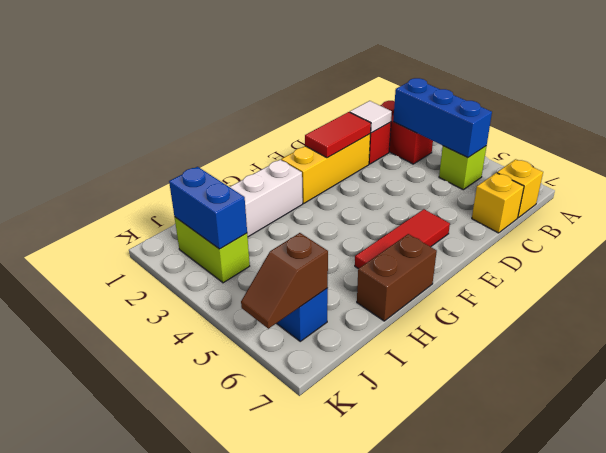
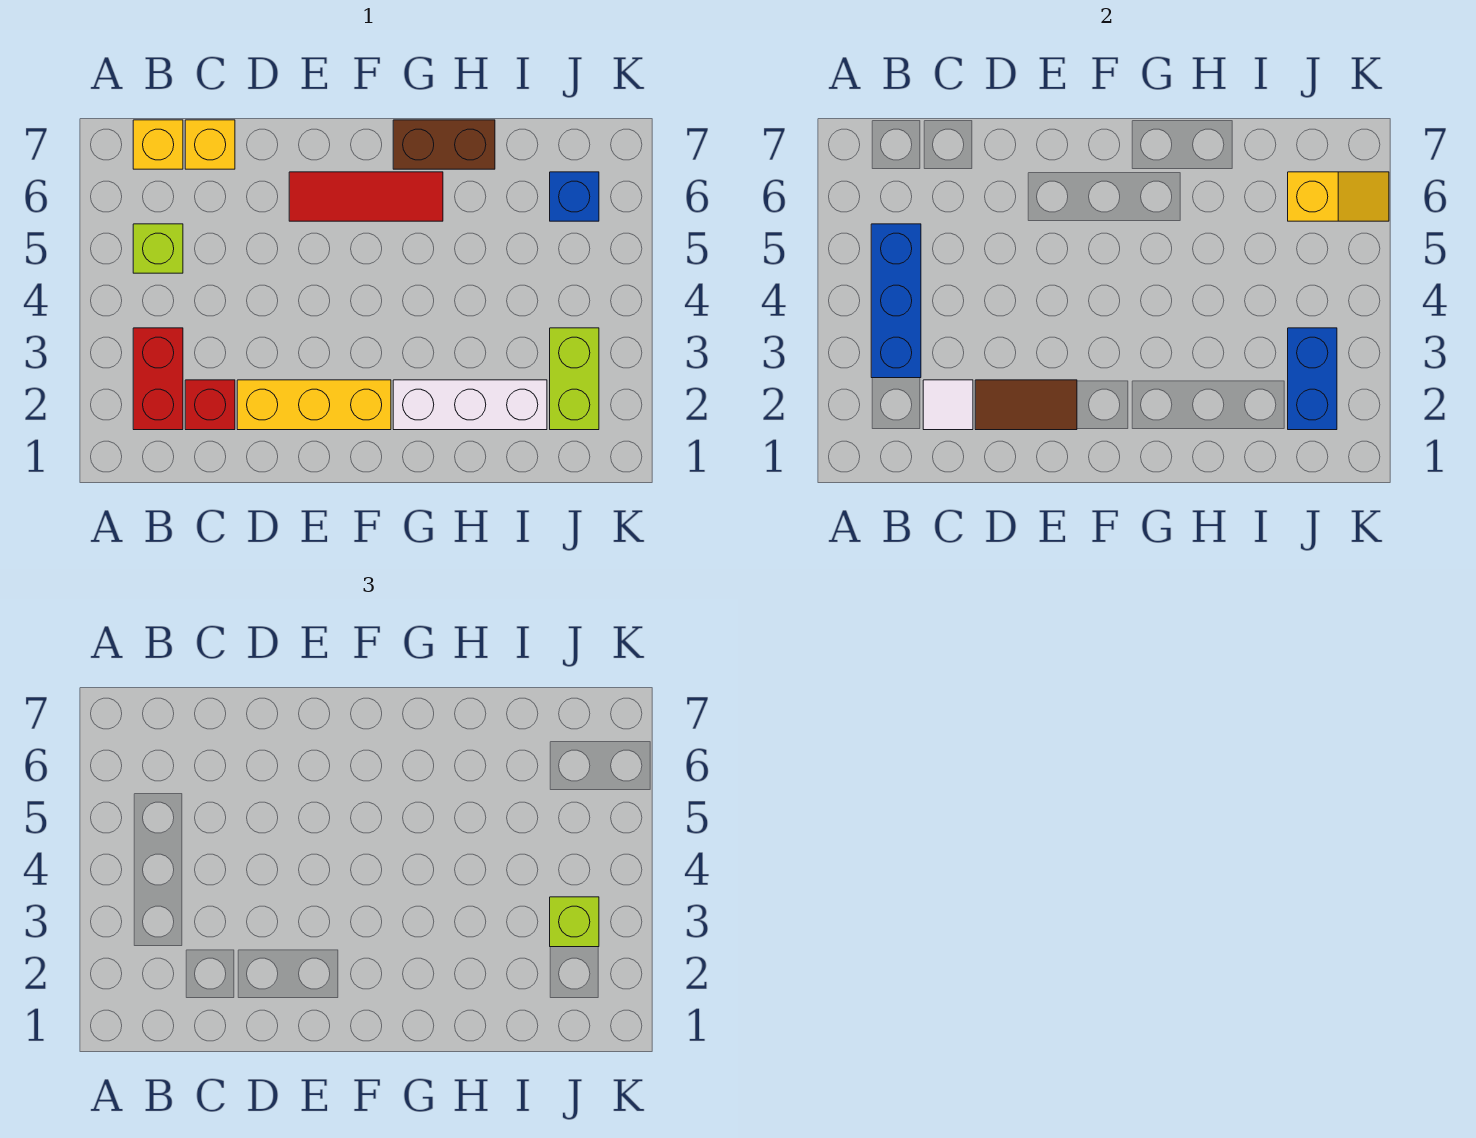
red tile D2:E2 level 2 -> brown tile D2:E2 level 2
none -> lime brick J3 level 3
brown slope J6:K6 level 2 top J -> yellow slope J6:K6 level 2 top J

